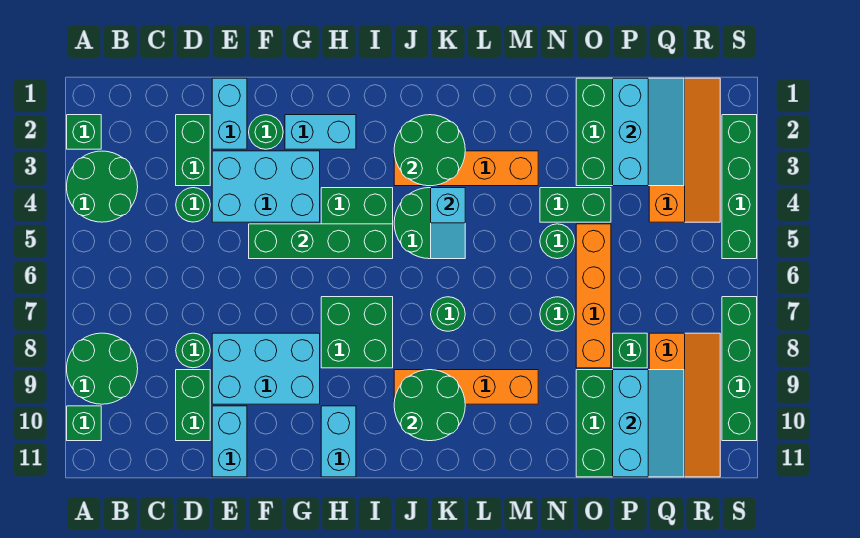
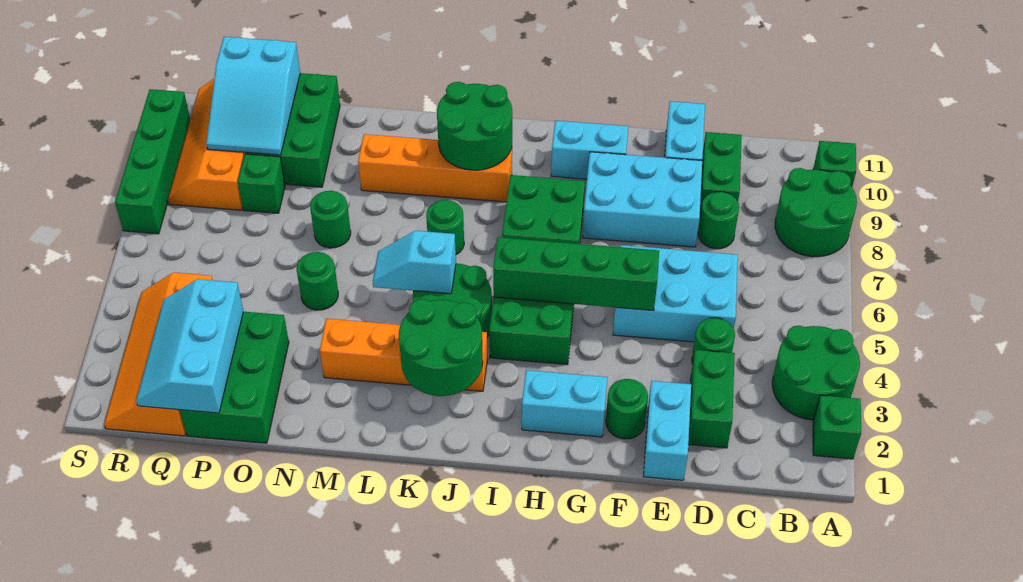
cyan brick E3:G4 level 1 -> cyan brick D5:F6 level 1
cyan brick H10:H11 level 1 -> cyan brick G10:H10 level 1
cyan slope K4:K5 level 2 top 4 -> cyan slope K5:L5 level 2 top K
green brick N4:O4 level 1 -> none
orange brick O5:O8 level 1 -> none
cyan slope P9:Q11 level 2 top P -> cyan slope P9:Q11 level 2 top 11
green brick S2:S5 level 1 -> none

